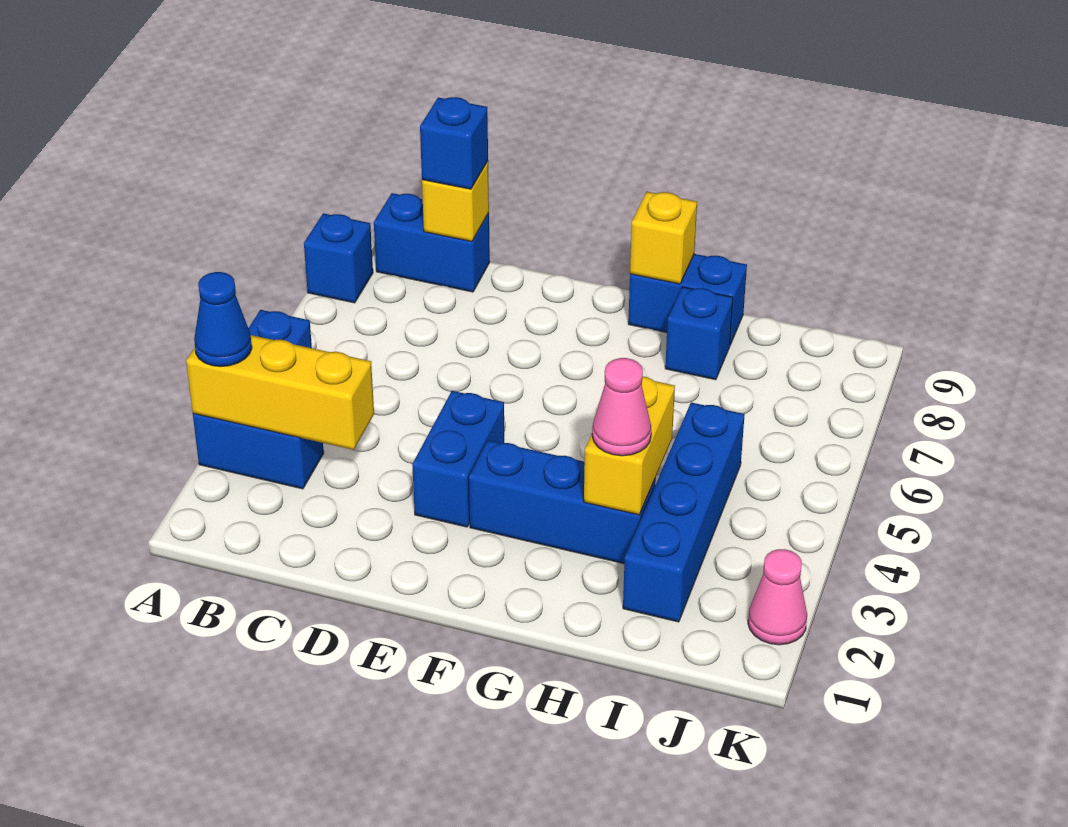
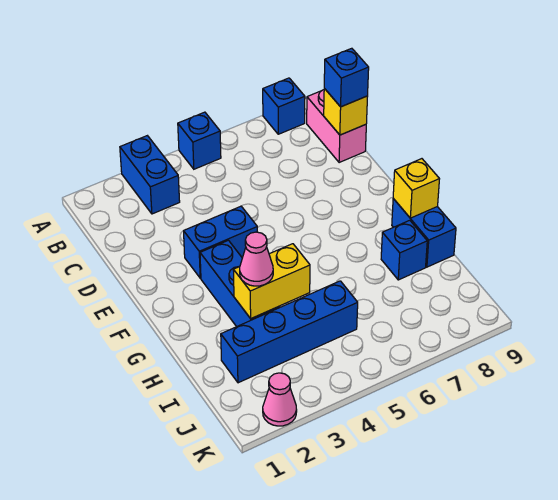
yellow brick A3:C3 level 2 -> none
blue cone A3 level 3 -> none
blue brick B9:C9 level 1 -> pink brick B9:C9 level 1

